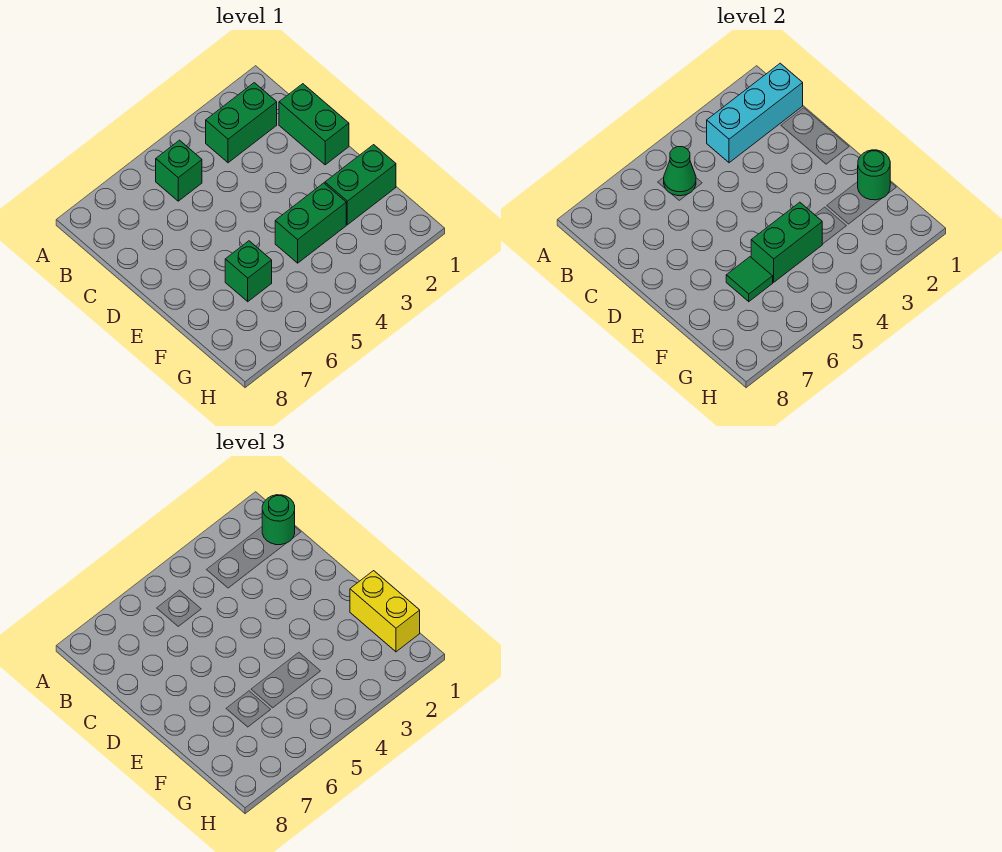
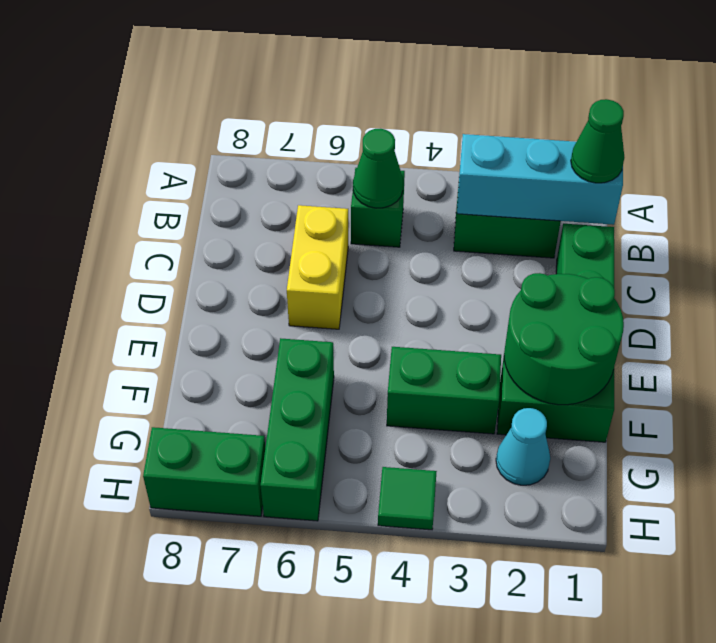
green round brick B1 level 3 -> green cone B1 level 3
green round brick F1 level 2 -> green round brick E1:F2 level 2
yellow brick F1:G1 level 3 -> yellow brick C6:D6 level 1
green brick F4:F5 level 2 -> green brick H7:H8 level 1
green brick F6 level 1 -> green brick F6:H6 level 1
green tile F6 level 2 -> green tile H4 level 1
none -> cyan cone G2 level 1

